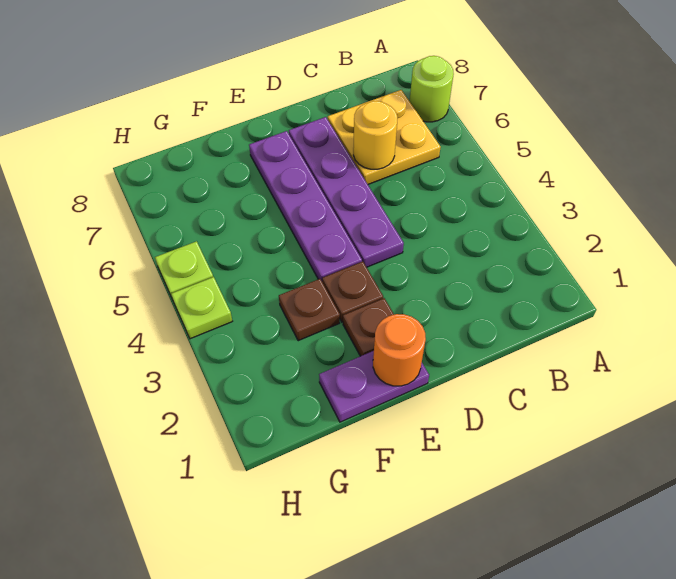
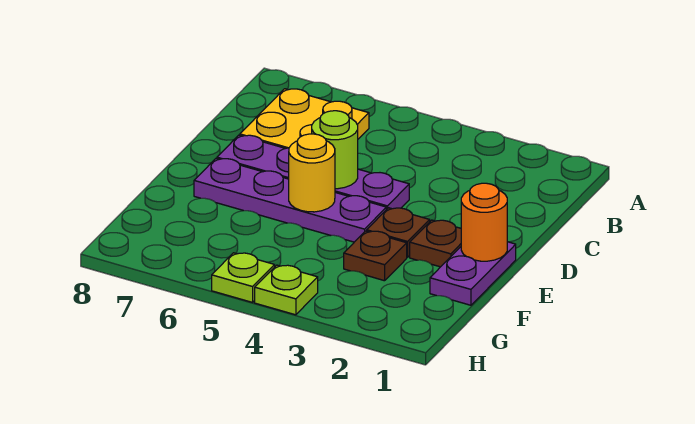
lime round brick A7 level 1 -> lime round brick D5 level 2
yellow round brick C6 level 2 -> yellow round brick E5 level 2

